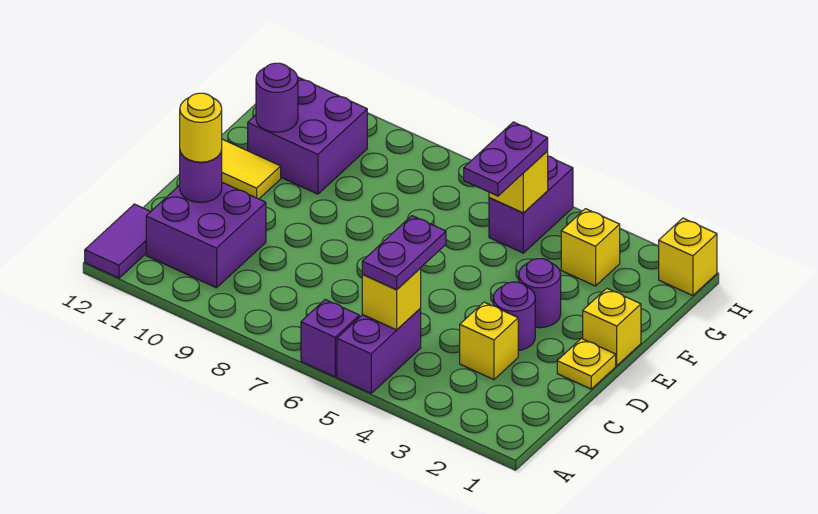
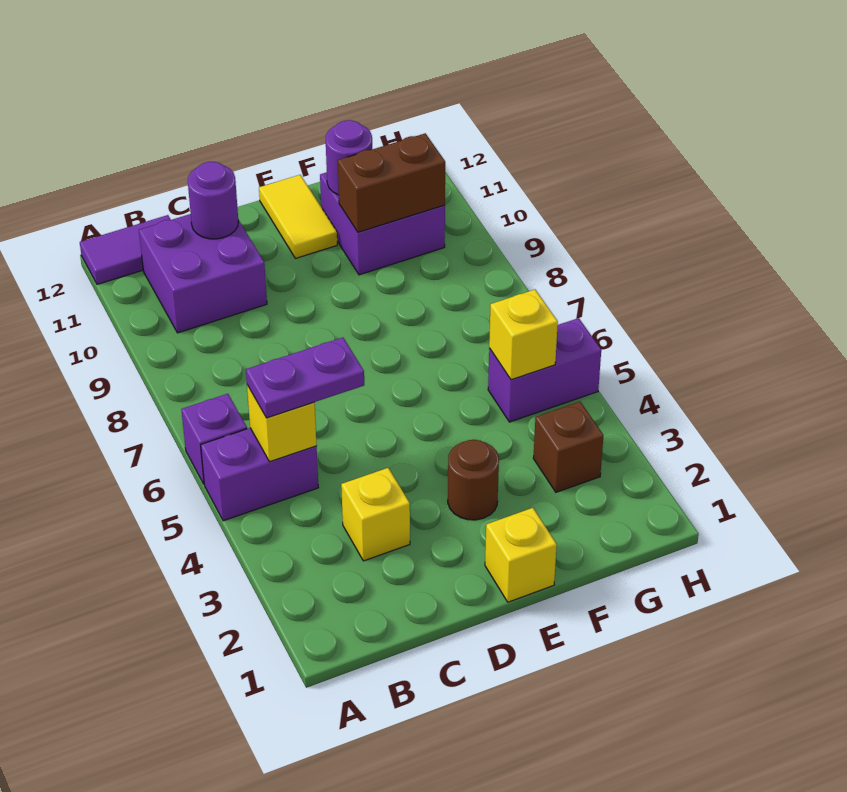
yellow round brick C11 level 3 -> none
yellow plate D1 level 1 -> none
purple round brick D3 level 1 -> none
purple round brick E3 level 1 -> brown round brick E3 level 1
purple plate F5:G5 level 3 -> none
none -> brown brick F10:G10 level 2
yellow brick G3 level 1 -> brown brick G3 level 1
yellow brick H1 level 1 -> none

